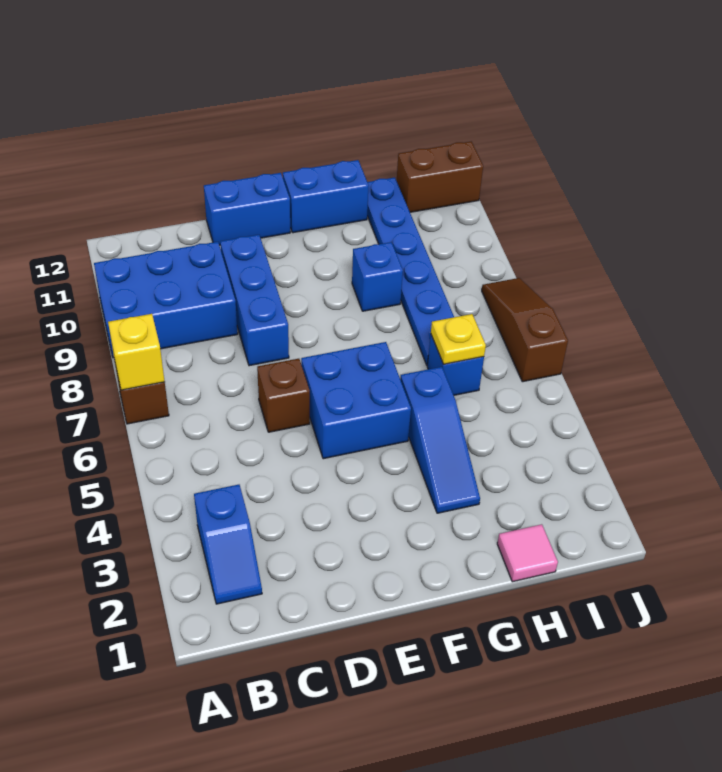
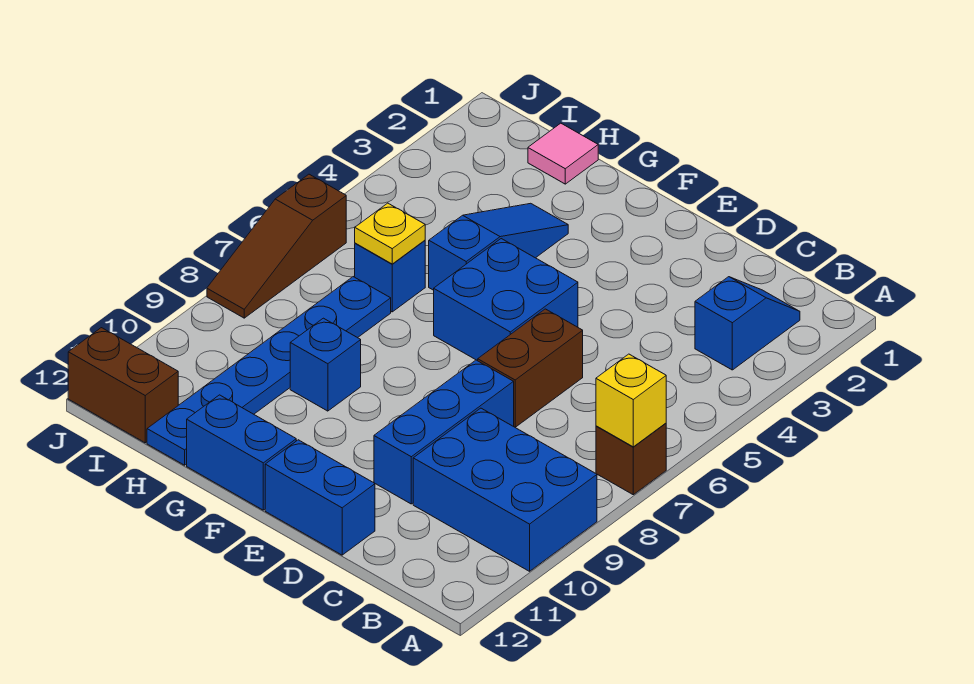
brown brick D6 level 1 -> brown brick D6:D7 level 1

